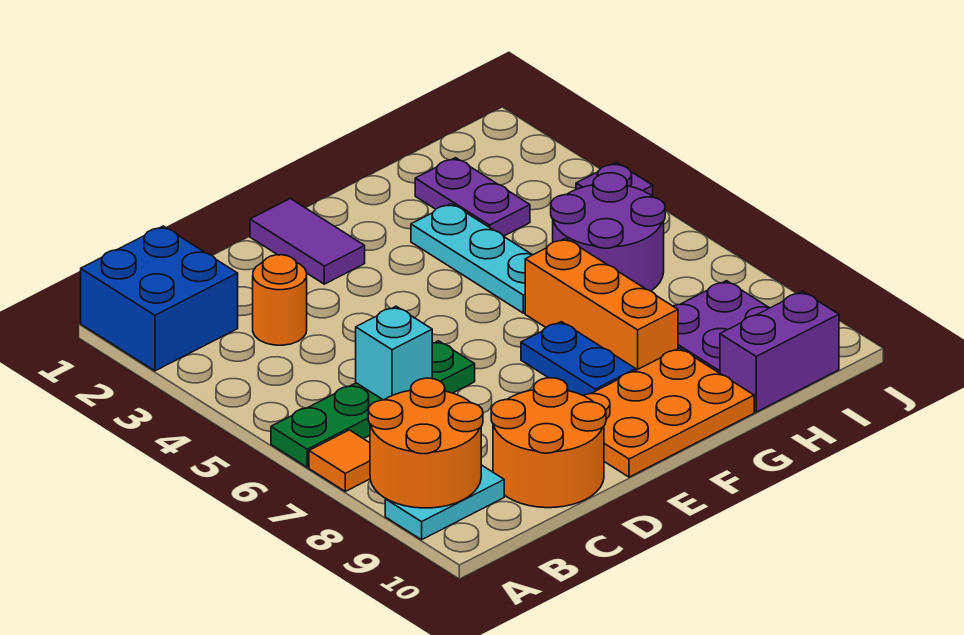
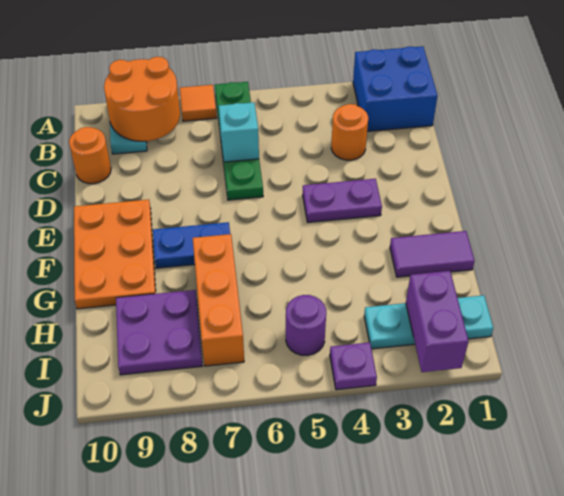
orange round brick C9:D10 level 1 -> orange round brick C10 level 1
purple tile E1:E2 level 1 -> purple tile G1:G2 level 1
cyan plate G3:G5 level 1 -> cyan plate I1:I3 level 1
orange brick G6:G8 level 1 -> orange brick G7:I7 level 1
purple plate H2:H3 level 1 -> purple plate E3:E4 level 1
purple round brick H5:I6 level 1 -> purple round brick I5 level 1
purple brick H10:I10 level 1 -> purple brick I2:J2 level 2

